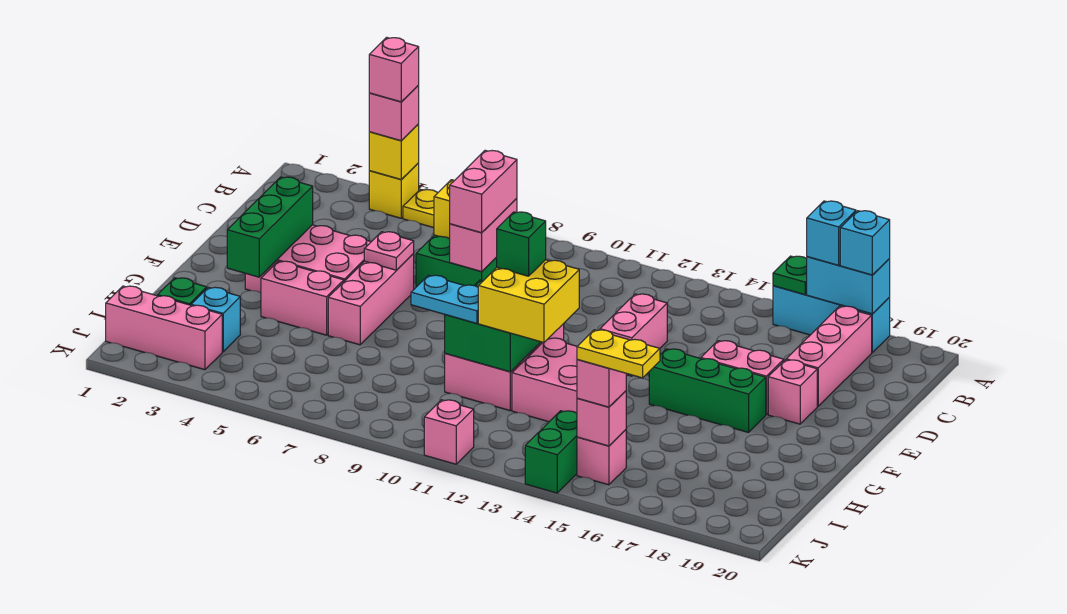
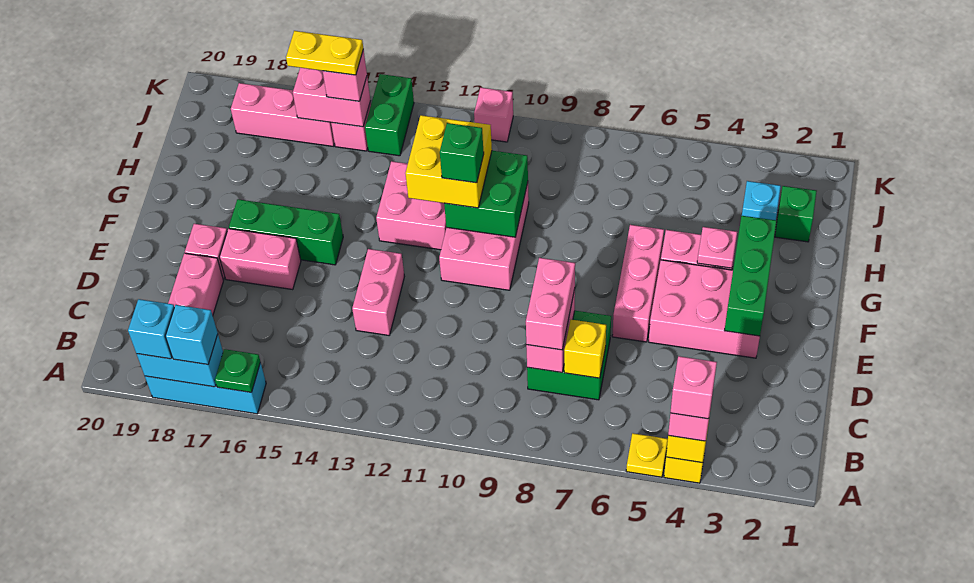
pink plate E6 level 2 -> pink plate G4 level 2
cyan plate H9:H10 level 3 -> none
pink brick J1:J3 level 1 -> pink brick J16:J18 level 1
pink brick J15 level 2 -> pink brick J15:J16 level 2

